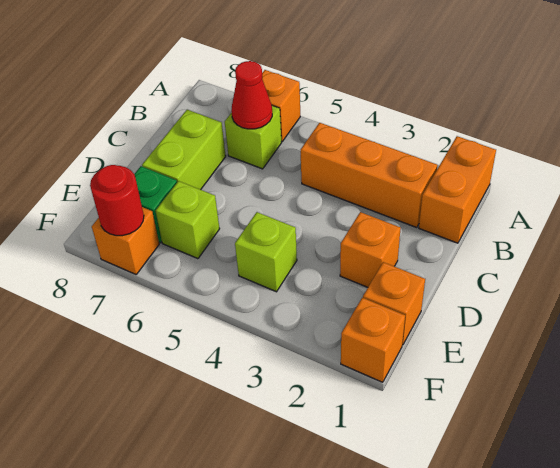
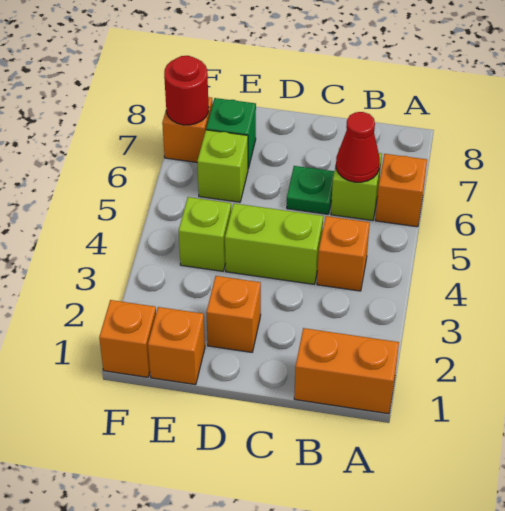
orange brick B2:B4 level 1 -> orange brick B4 level 1
none -> green plate C6 level 1
lime brick C7:D7 level 1 -> lime brick C4:D4 level 1

